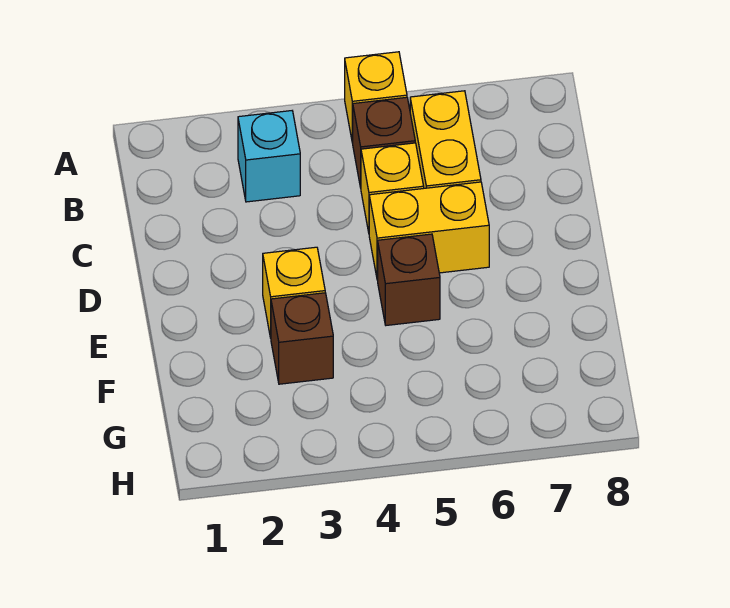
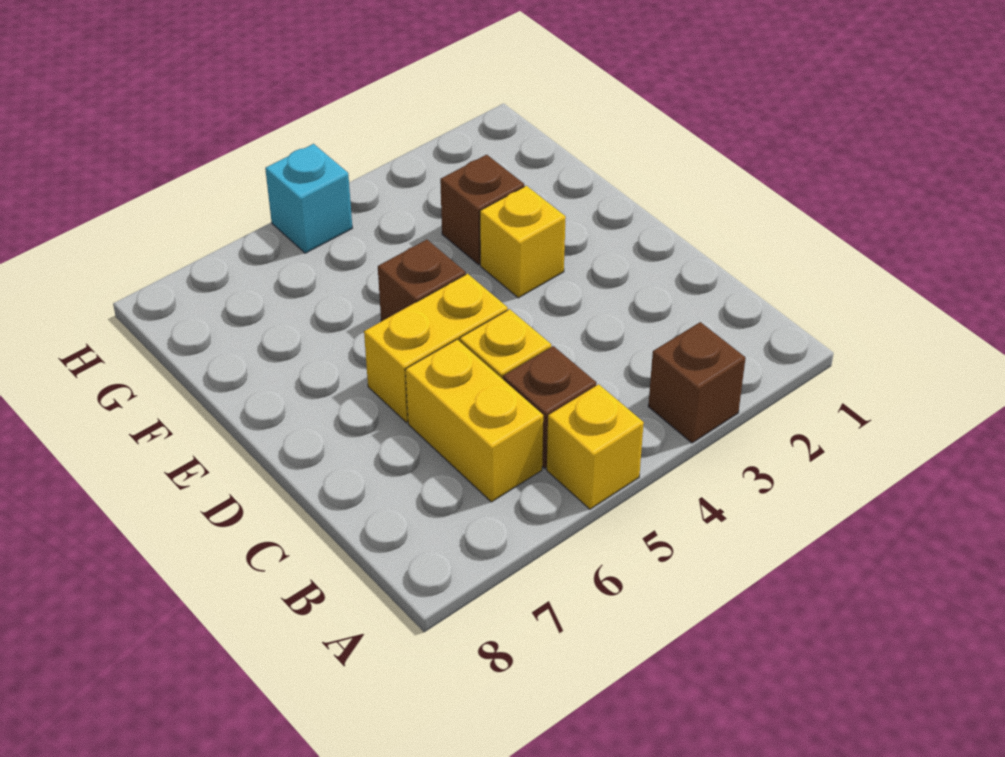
none -> brown brick A3 level 1
cyan brick B3 level 1 -> cyan brick H5 level 1

